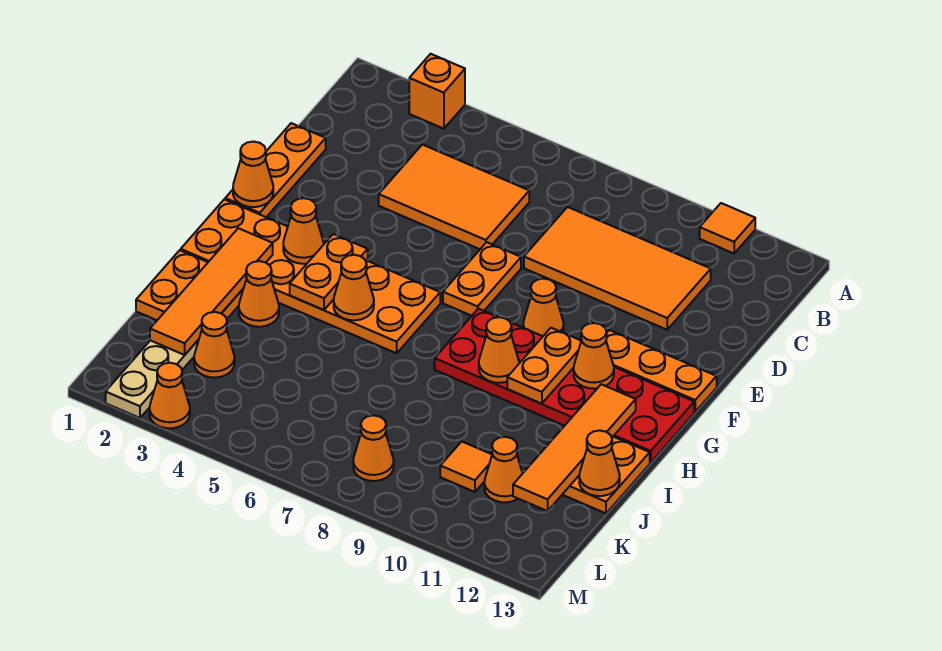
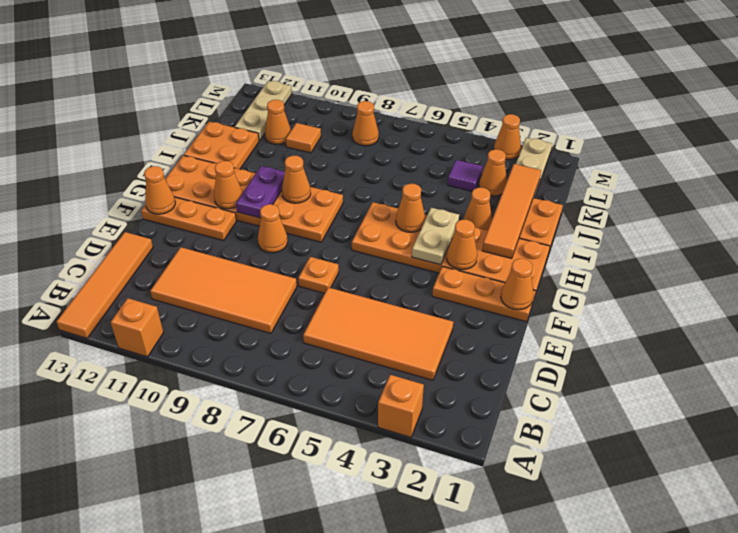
orange tile A11 level 1 -> orange brick A11 level 1
orange tile C4:D6 level 1 -> orange tile C3:D6 level 1
orange plate D1:F1 level 1 -> orange plate F1:F3 level 1
orange plate E7:F7 level 1 -> orange plate E7 level 1
orange plate G4:H4 level 2 -> tan plate G4:H4 level 2
red plate G8:H13 level 1 -> orange plate G8:H13 level 1
orange plate G10:H10 level 2 -> purple plate G10:H10 level 2
orange tile H12:K12 level 2 -> orange tile A13:D13 level 1
orange cone J13 level 2 -> orange cone F13 level 2
none -> purple tile K4 level 1
none -> tan plate K12:M12 level 1

